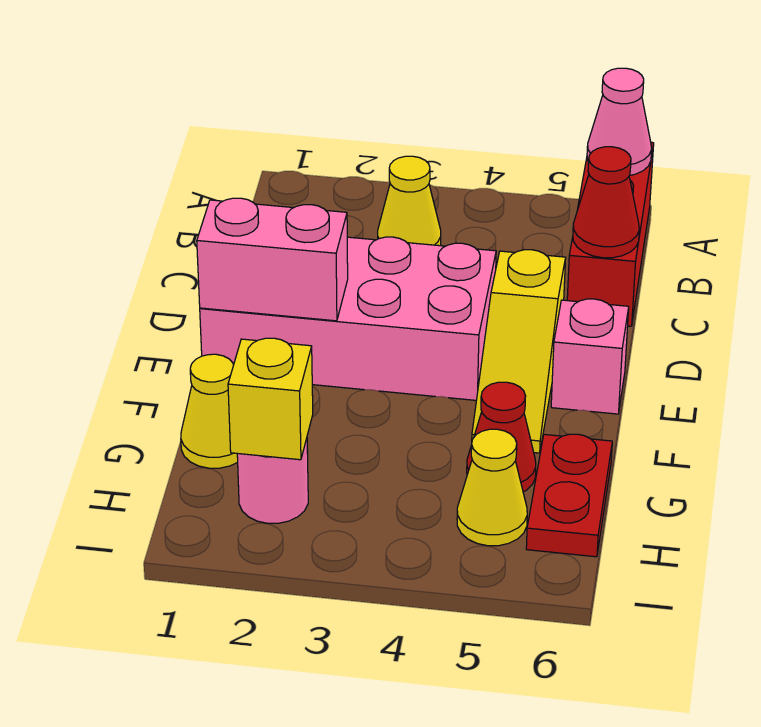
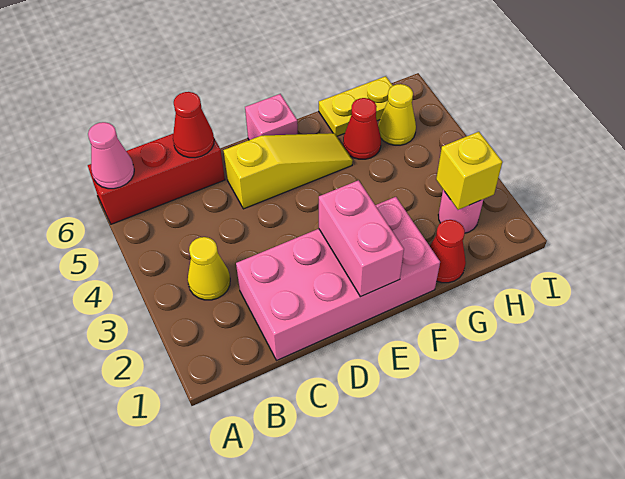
pink brick D1:E4 level 1 -> pink brick C1:F2 level 1
yellow cone G1 level 1 -> red cone G1 level 1
red plate G6:H6 level 1 -> yellow plate G6:H6 level 1

